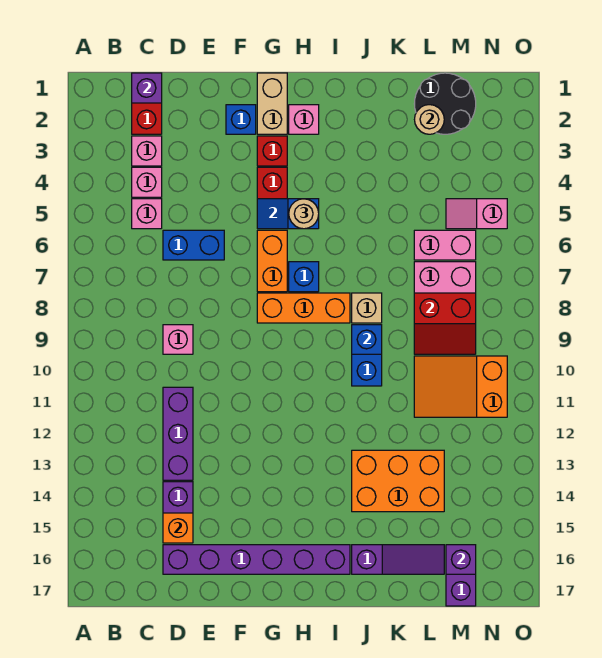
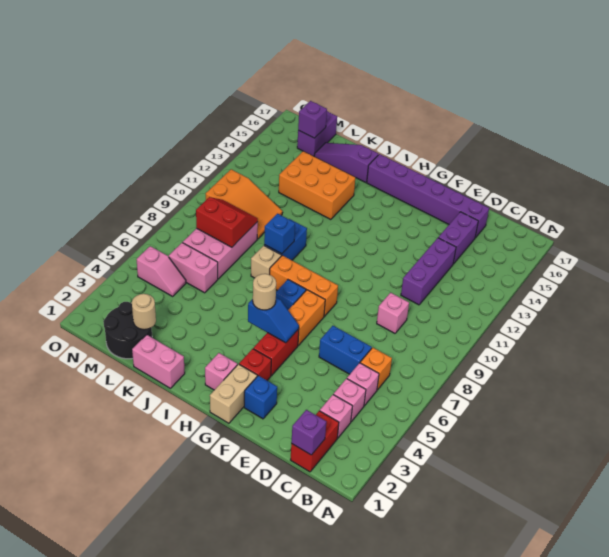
orange brick D15 level 2 -> orange brick C6 level 1
none -> pink brick J1:K1 level 1

